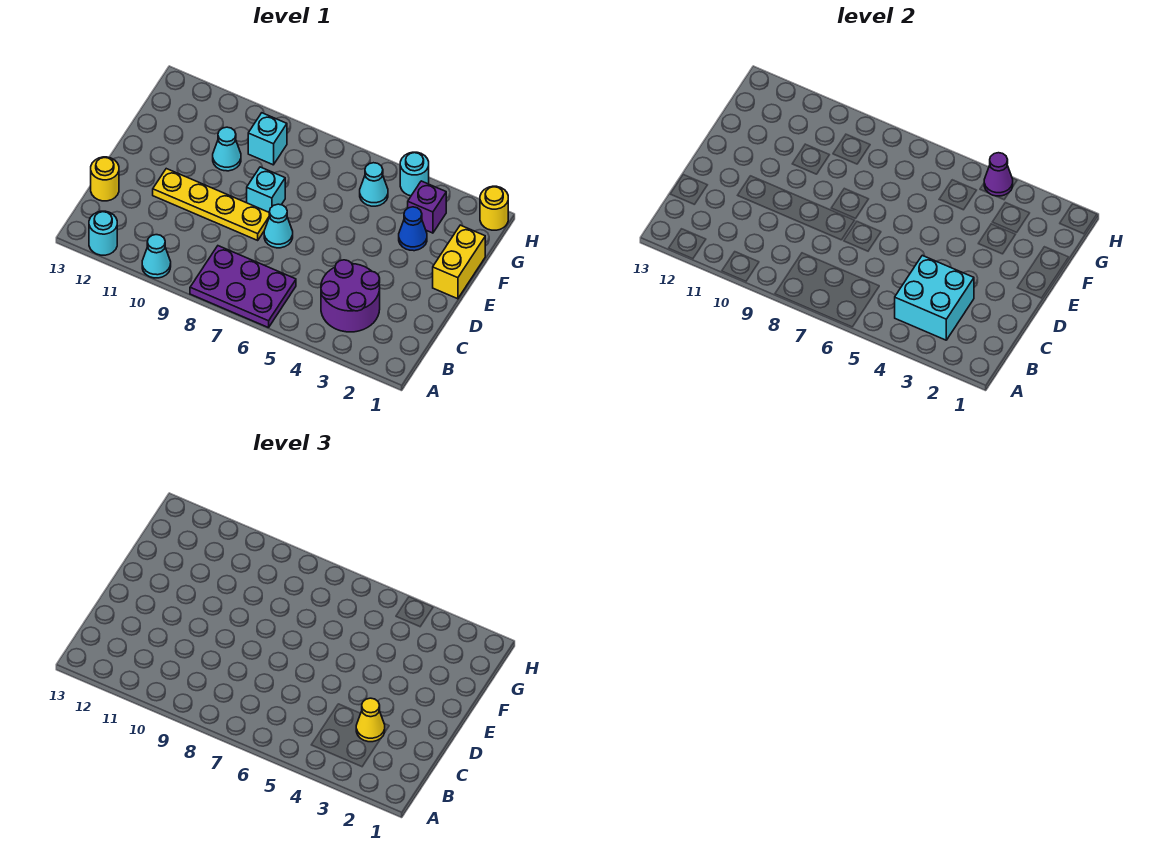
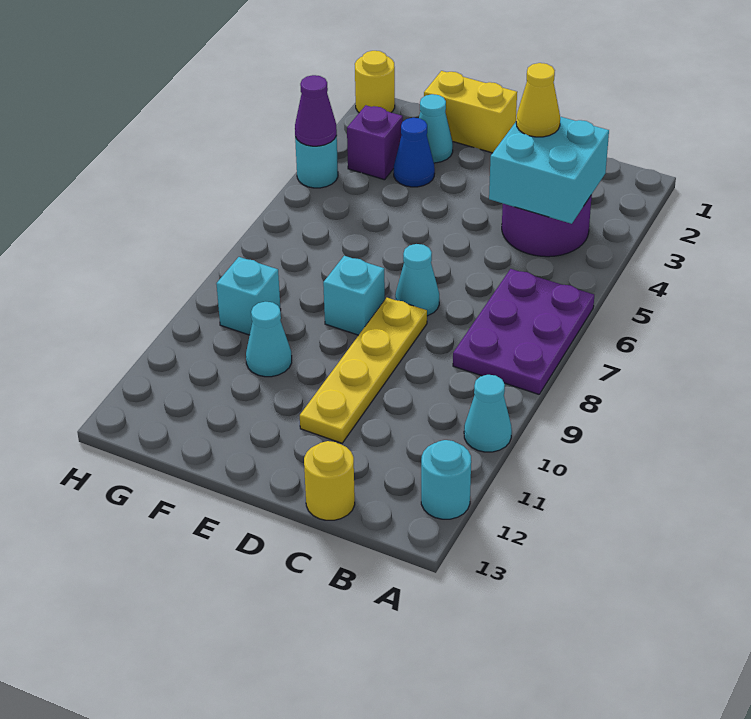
cyan cone G5 level 1 -> cyan cone F2 level 1

